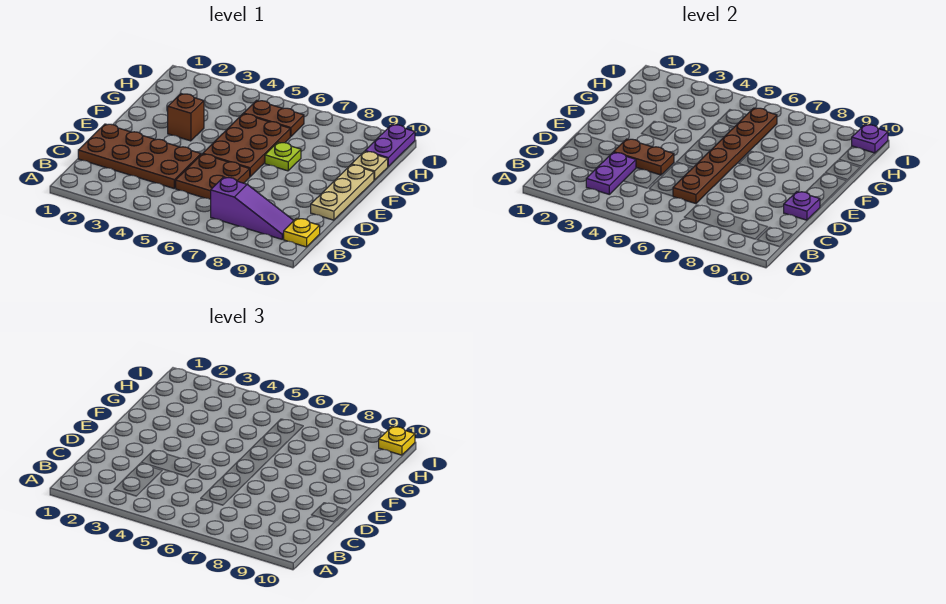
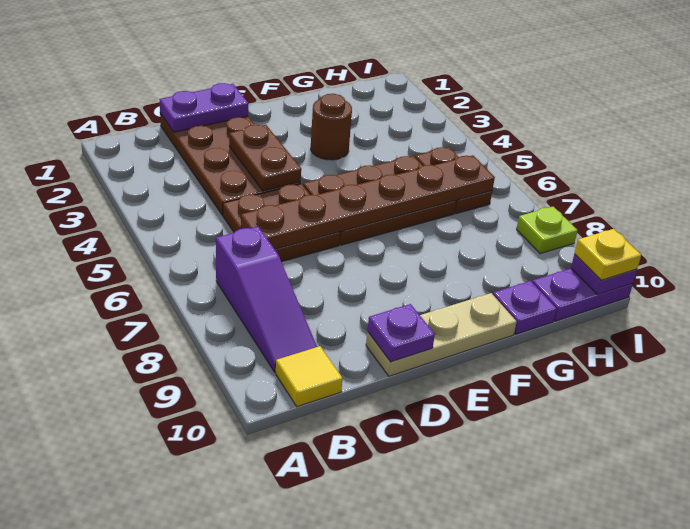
purple plate B3:C3 level 2 -> purple plate C1:D1 level 2
yellow plate B10 level 1 -> yellow tile B10 level 1
brown brick F3 level 1 -> brown round brick F3 level 1
lime plate F7 level 1 -> lime plate I8 level 1
tan plate G10 level 1 -> purple plate G10 level 1

